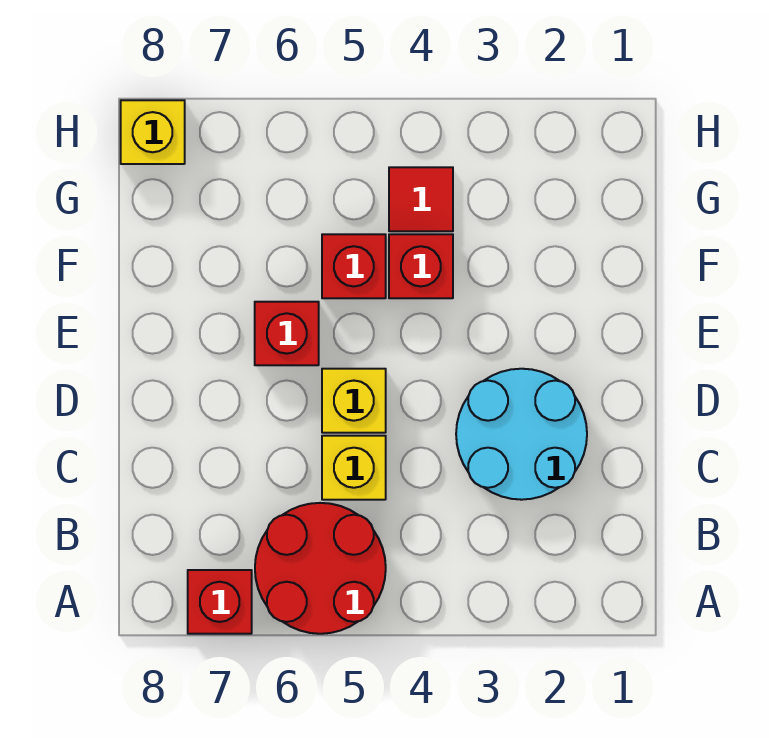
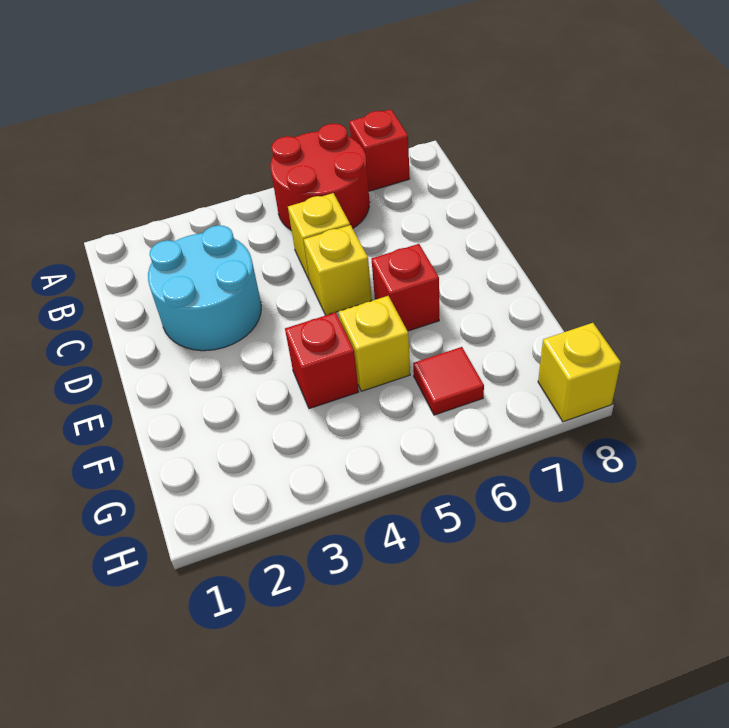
red brick F5 level 1 -> yellow brick F5 level 1
red tile G4 level 1 -> red tile G6 level 1

